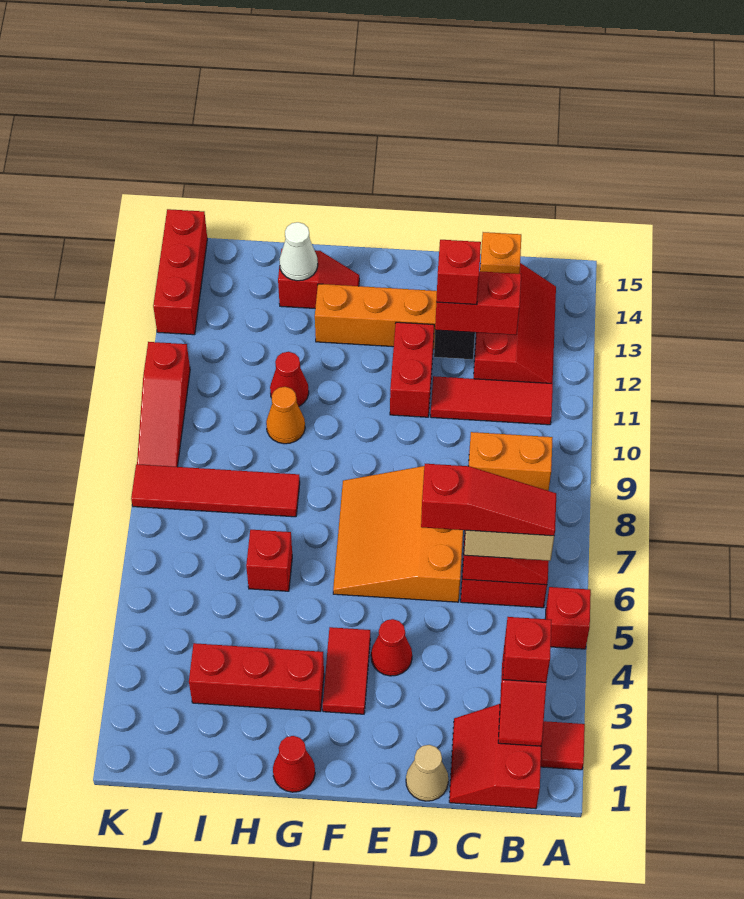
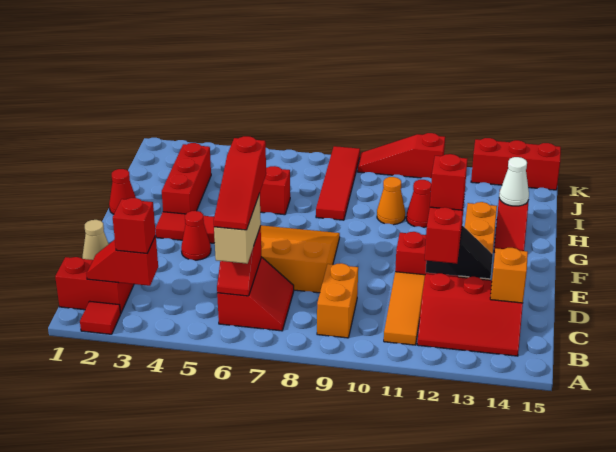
red brick A5 level 1 -> none
red tile B11:D11 level 1 -> orange tile B11:D11 level 1

